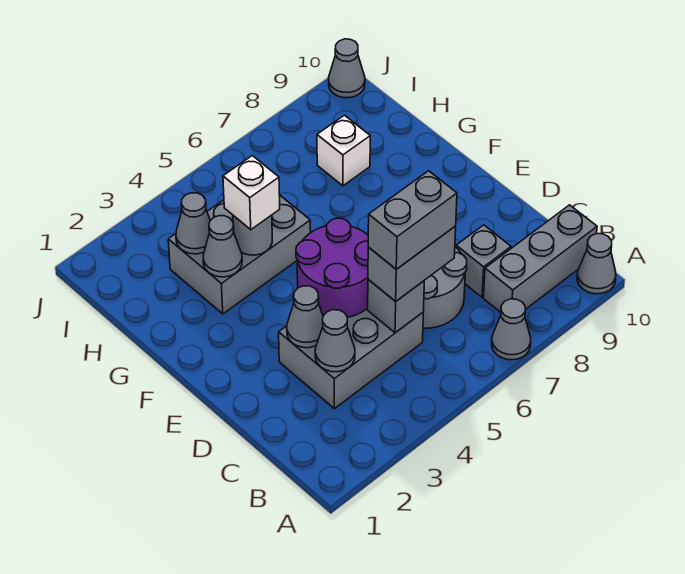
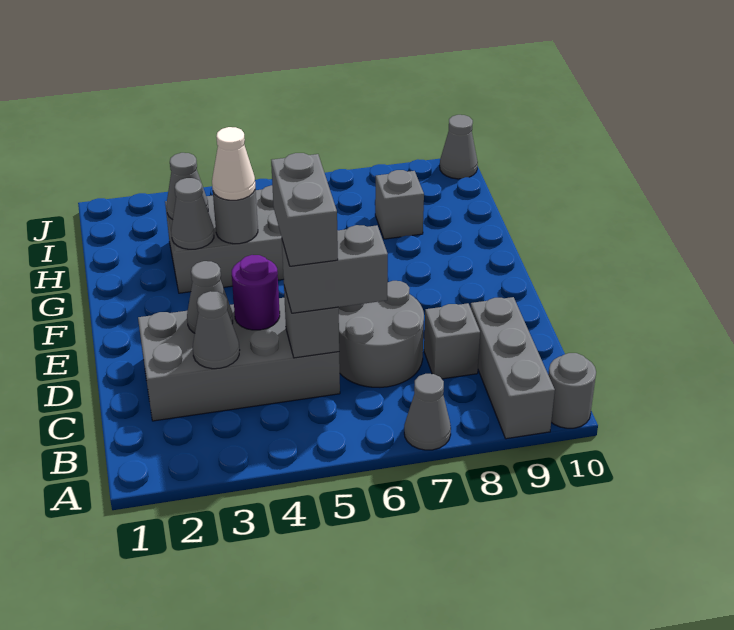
grey cone A10 level 1 -> grey round brick A10 level 1
grey brick B8:B10 level 1 -> grey brick A9:C9 level 1
grey brick C3:D5 level 1 -> grey brick C2:D5 level 1
grey brick C5:C6 level 4 -> grey brick C5:D5 level 4
purple round brick D4:E5 level 2 -> purple round brick D4 level 2
white brick G4 level 3 -> white cone G4 level 3
white brick H8 level 1 -> grey brick H8 level 1

